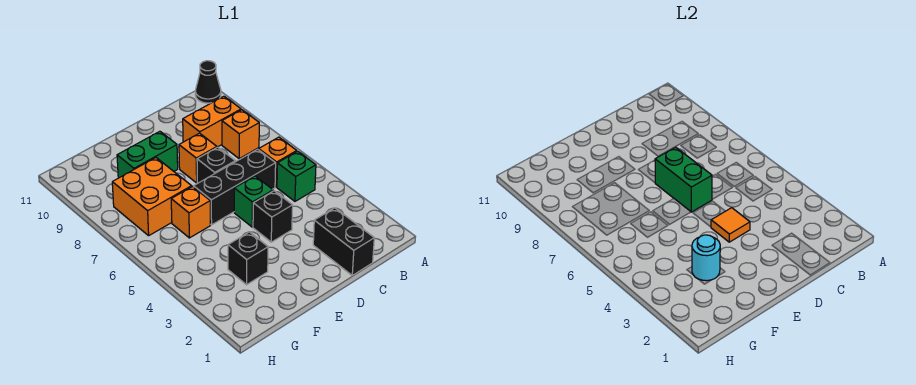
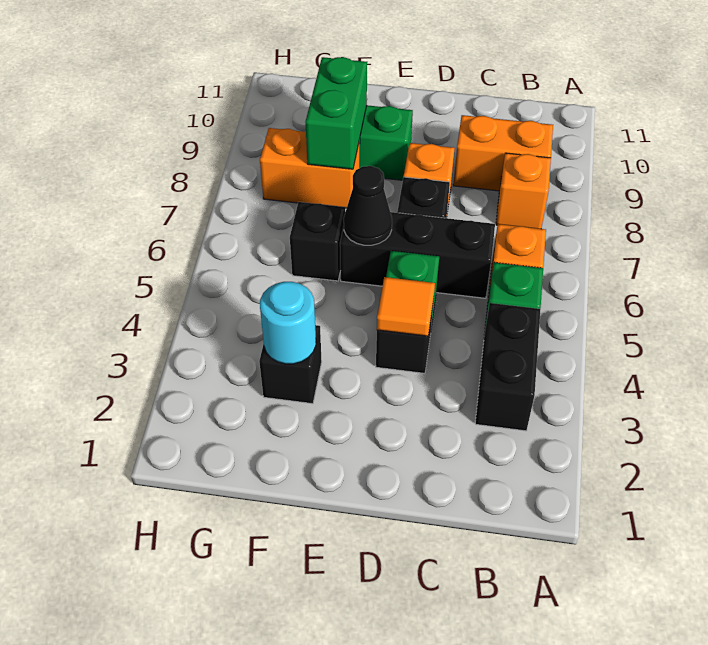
black cone A11 level 1 -> black cone E6 level 2
black brick C1:C2 level 1 -> black brick B3:B4 level 1
green brick D6:D7 level 2 -> green brick F8:F9 level 2
orange brick F6 level 1 -> black brick F6 level 1
orange brick F7:G8 level 1 -> orange brick F8:G8 level 1

